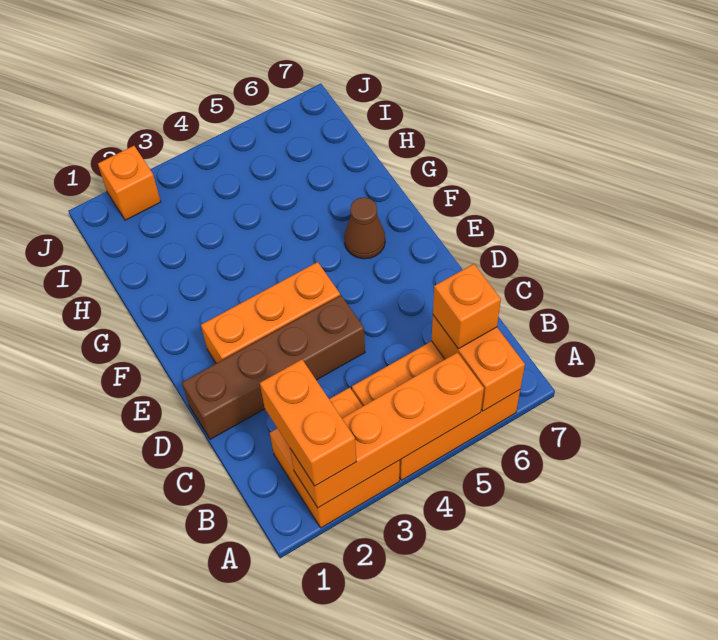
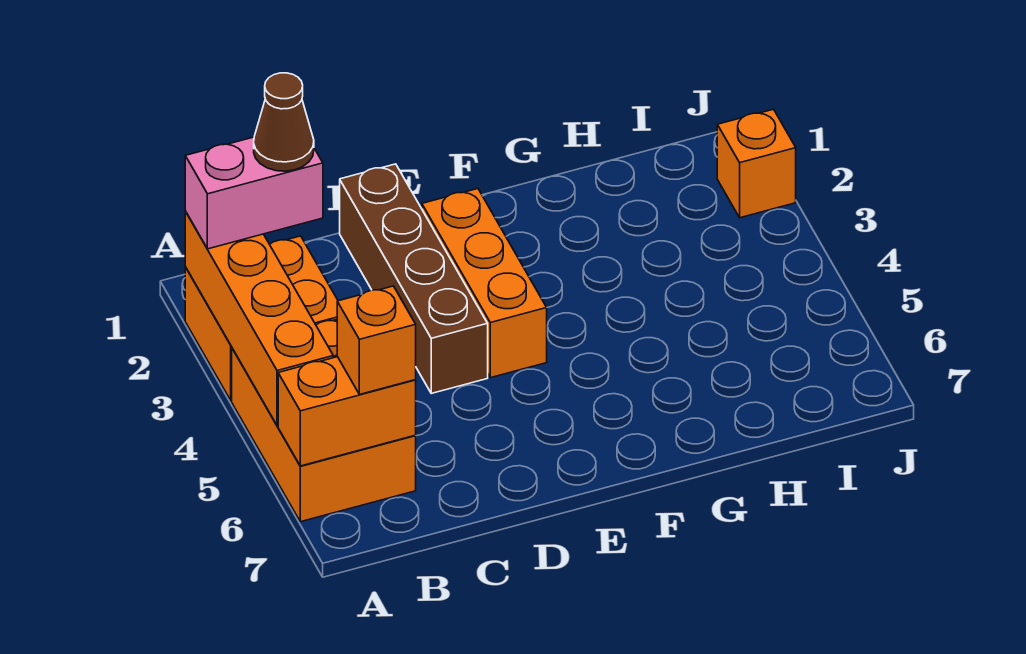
orange brick A2:B2 level 3 -> pink brick A2:B2 level 3
brown cone F6 level 1 -> brown cone B2 level 4

